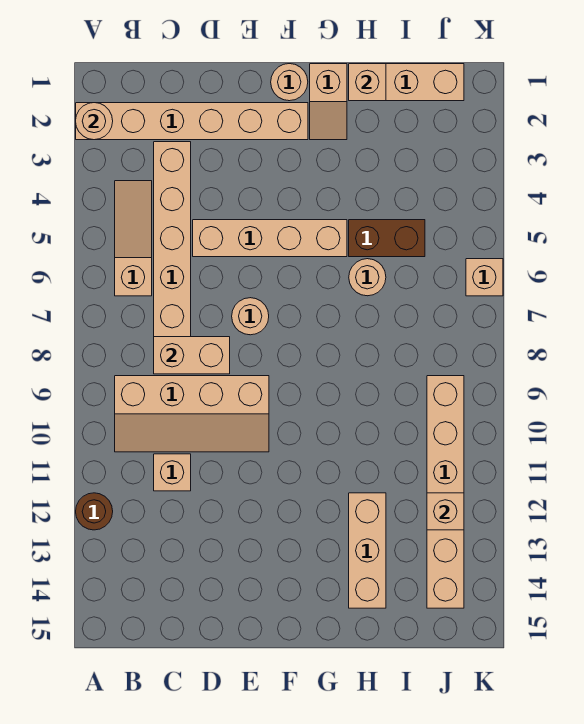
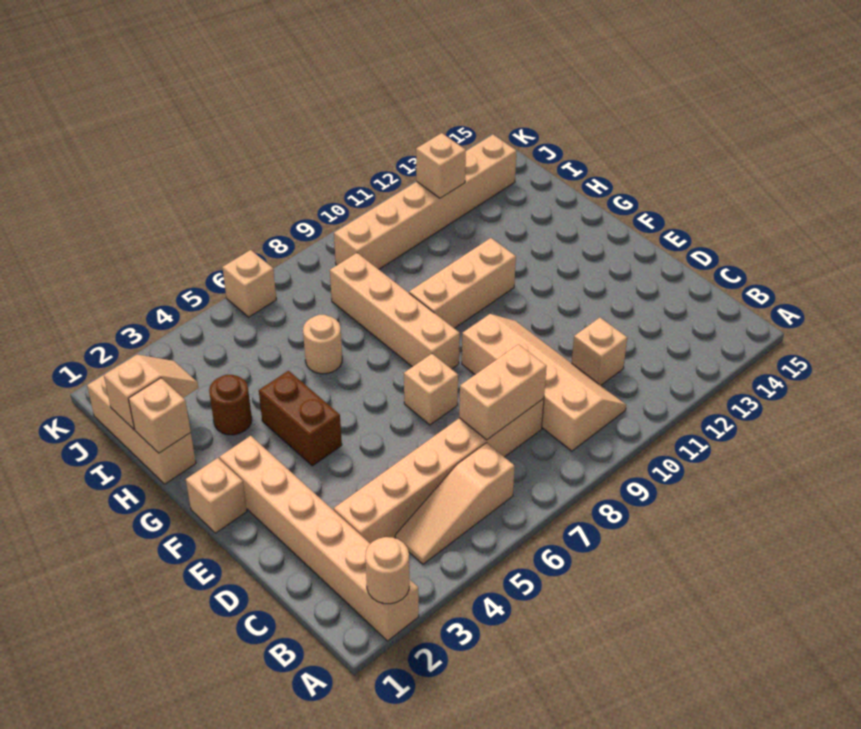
brown round brick A12 level 1 -> brown round brick H3 level 1
tan brick C8:D8 level 2 -> tan brick C7:C8 level 2
tan brick D5:G5 level 1 -> tan brick F8:I8 level 1
tan round brick E7 level 1 -> tan brick E7 level 1
tan round brick F1 level 1 -> tan brick F1 level 1
tan slope G1:G2 level 1 top 1 -> tan slope I1:I2 level 2 top 1
brown brick H5:I5 level 1 -> brown brick F4:G4 level 1
tan brick H12:H14 level 1 -> tan brick G9:G11 level 1

